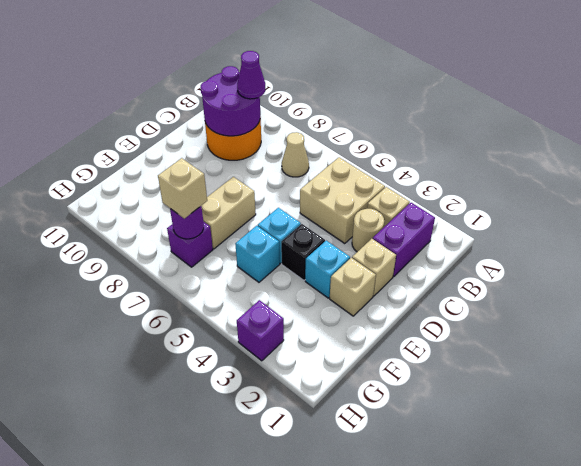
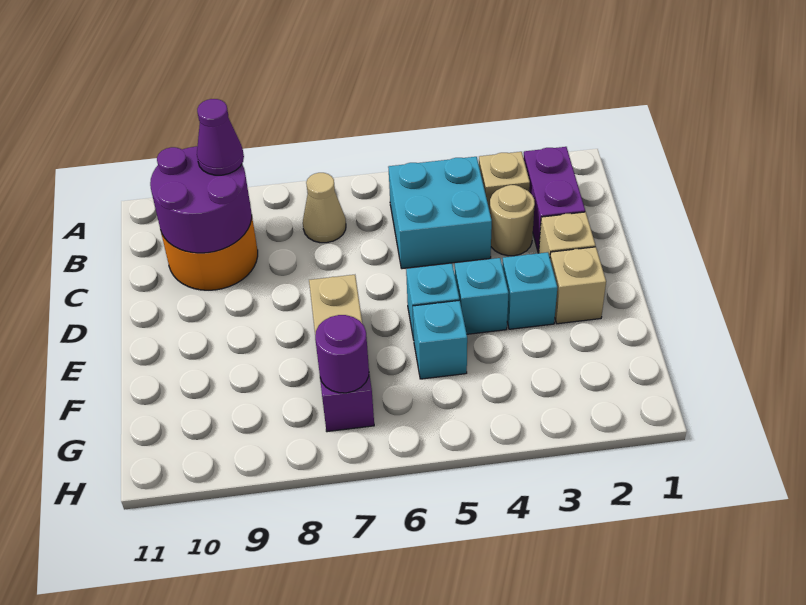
tan brick B4:C5 level 1 -> cyan brick B4:C5 level 1
black brick E4 level 1 -> cyan brick E4 level 1
tan brick G7 level 3 -> none
purple brick H3 level 1 -> none

